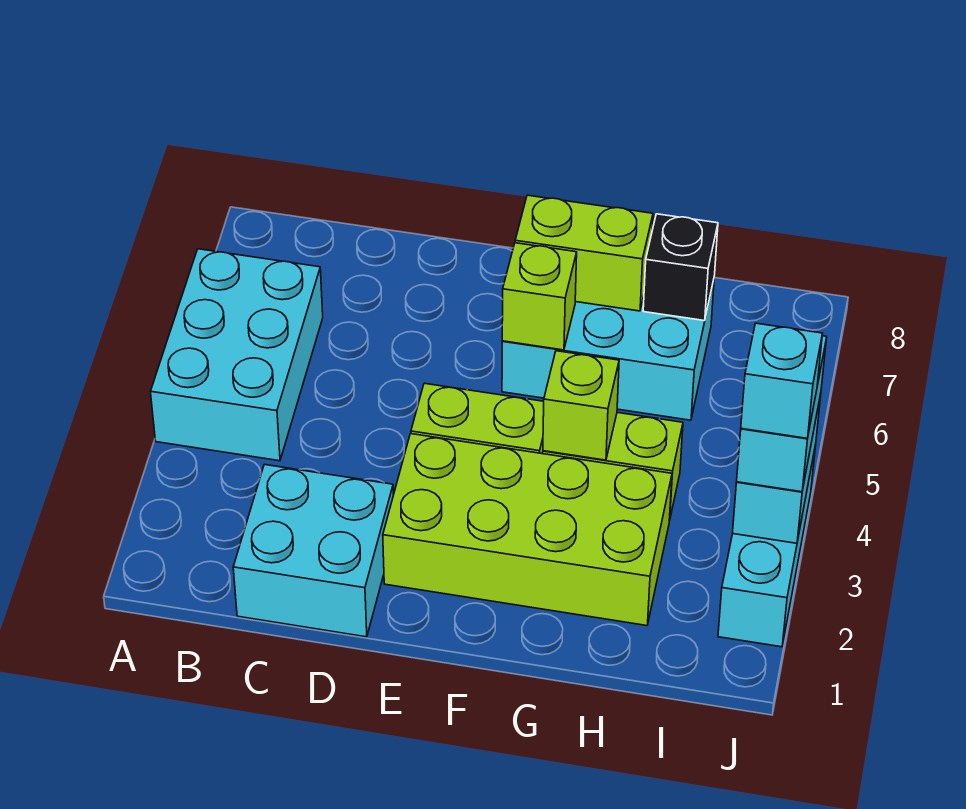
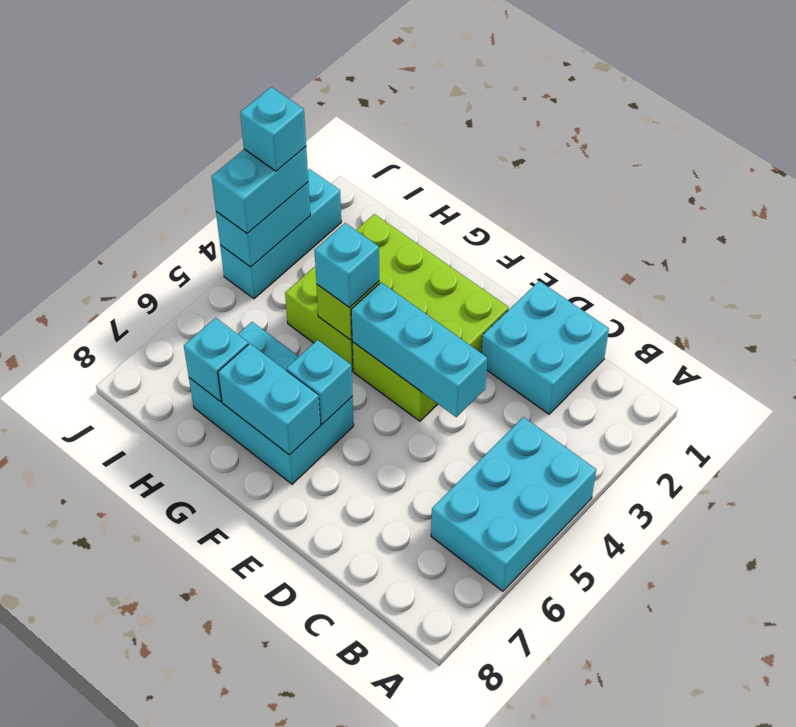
none -> cyan brick D4:F4 level 2
lime brick F6 level 2 -> cyan brick F6 level 2
lime brick F7:G7 level 2 -> cyan brick F7:G7 level 2
none -> cyan brick G4 level 3
black brick H7 level 2 -> cyan brick H7 level 2

